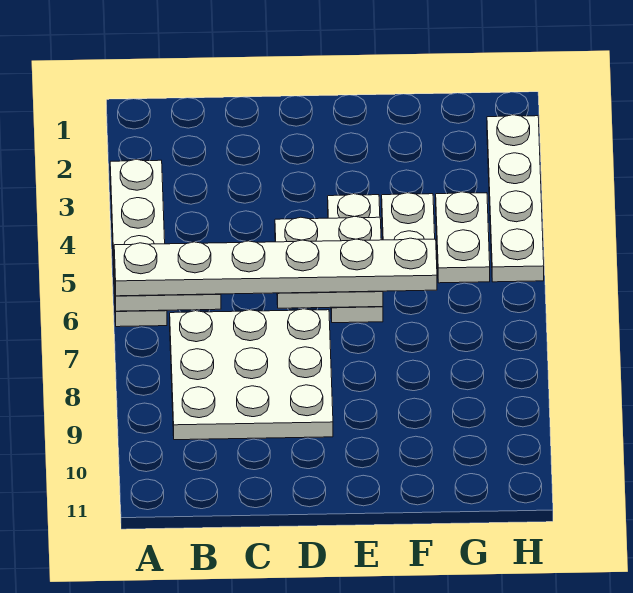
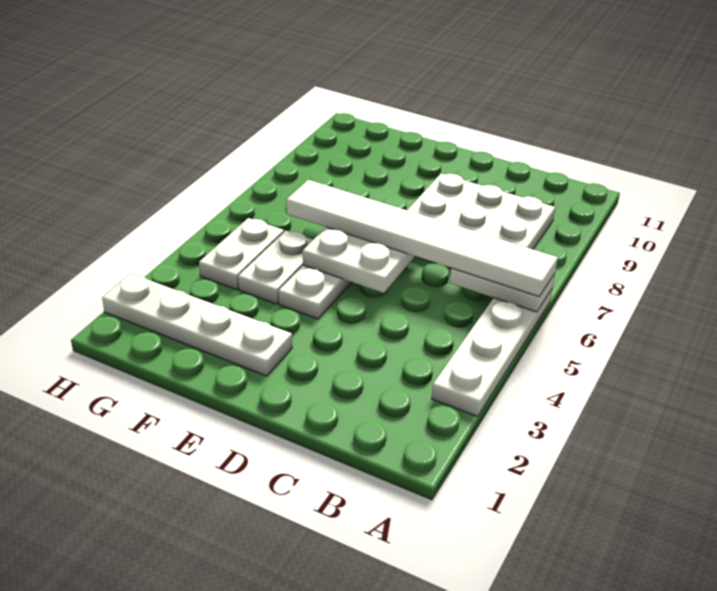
white plate A6:F6 level 3 -> white tile A6:F6 level 3
white plate H2:H5 level 1 -> white plate E2:H2 level 1

